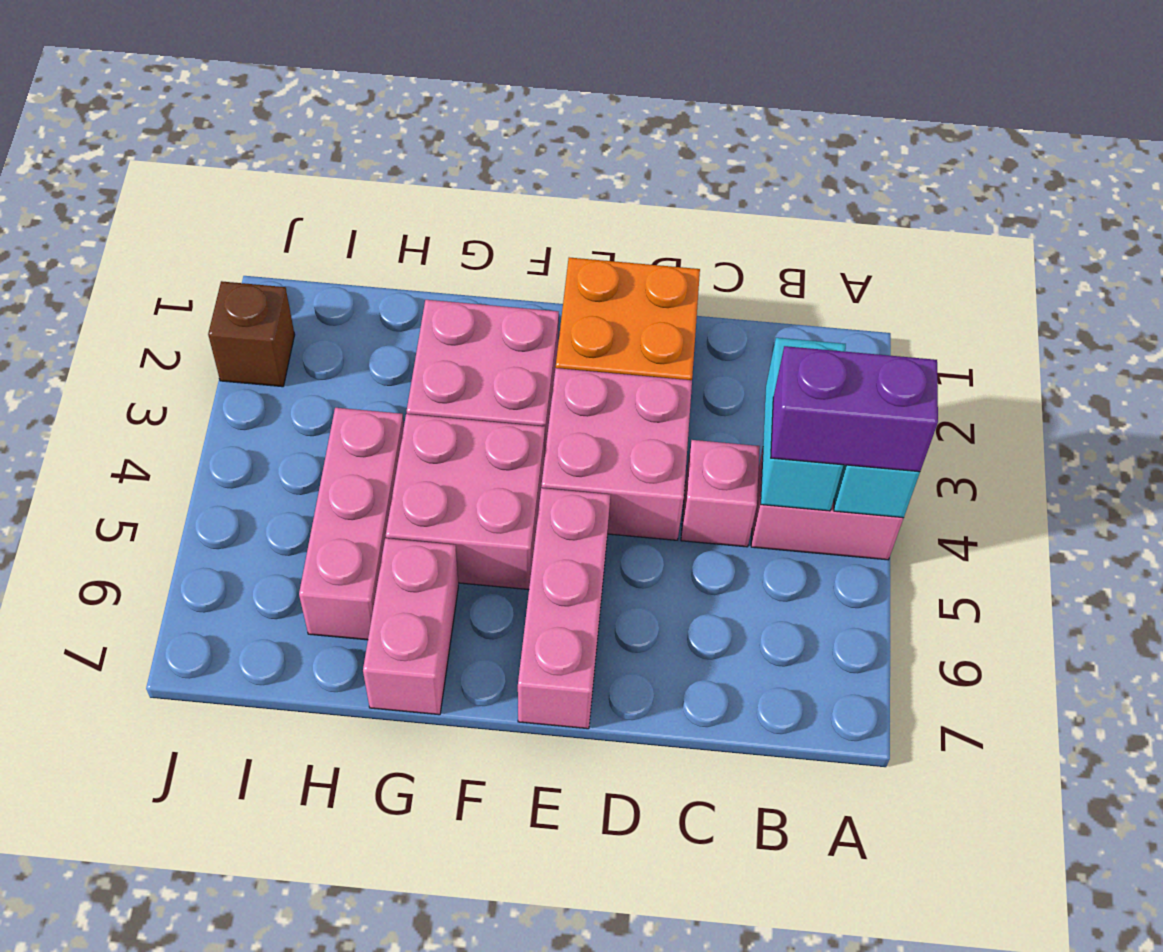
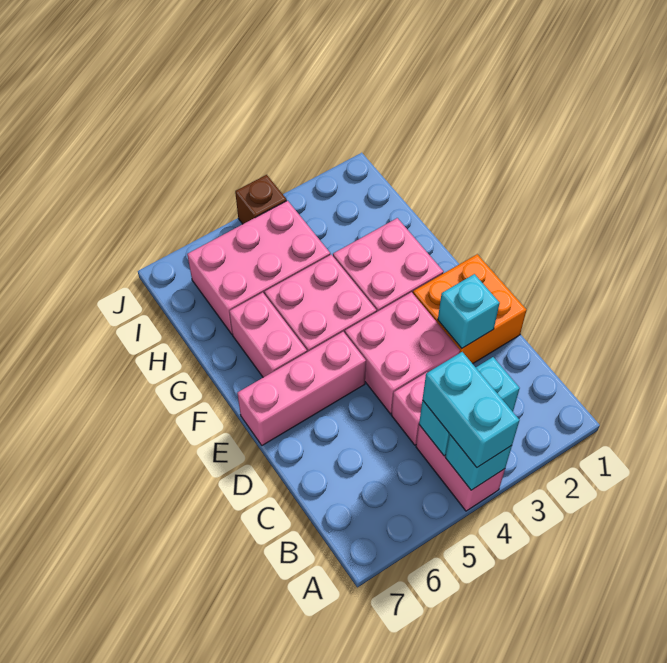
purple brick A4:B4 level 3 -> cyan brick A4:B4 level 3
none -> cyan brick D2 level 2
pink brick G6:G7 level 1 -> pink brick F6:G6 level 1
pink brick H4:H6 level 1 -> pink brick H4:I6 level 1
brown brick J2 level 1 -> brown brick J4 level 1

